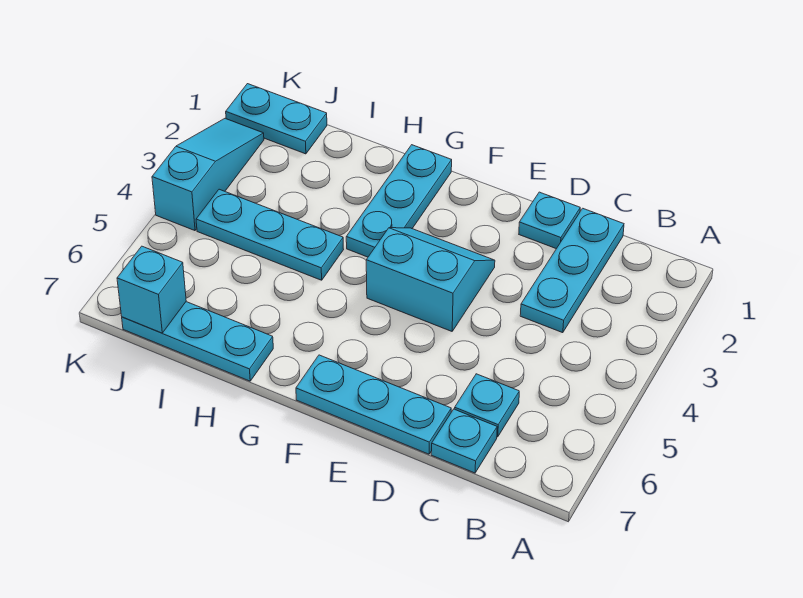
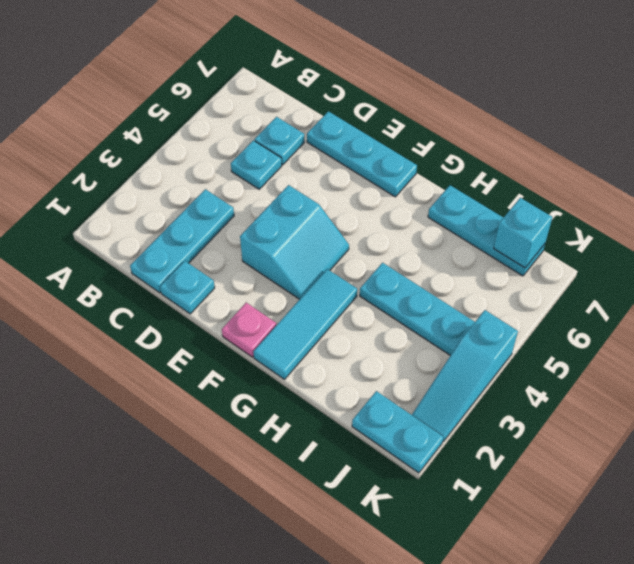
cyan plate C7 level 1 -> cyan plate C5 level 1
cyan slope E3:F4 level 1 top 4 -> cyan slope E3:F4 level 1 top E
none -> pink plate F1 level 1
cyan plate G1:G3 level 1 -> cyan tile G1:G3 level 1

